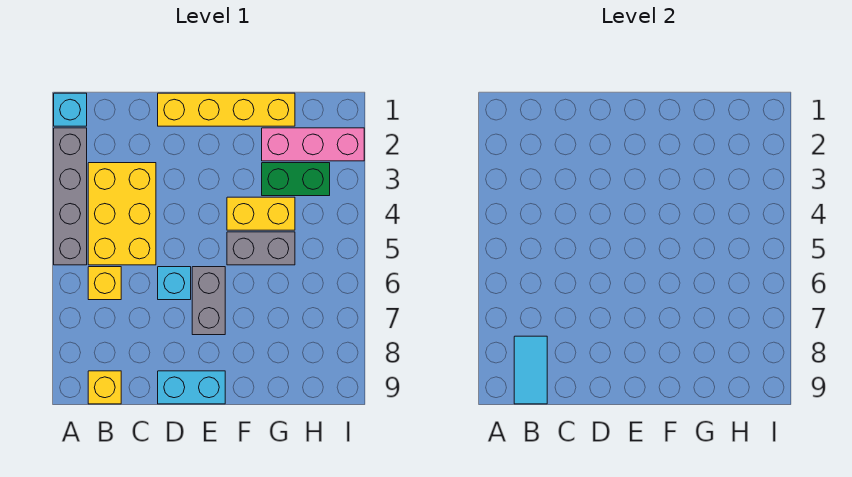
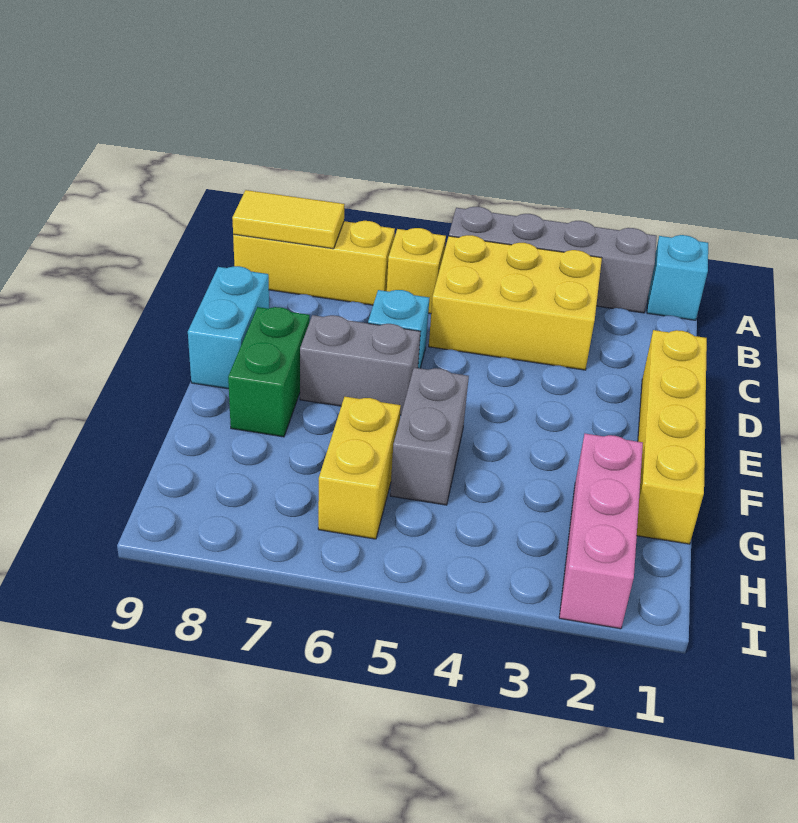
cyan tile B8:B9 level 2 -> yellow tile B8:B9 level 2
yellow brick B9 level 1 -> yellow brick B7:B9 level 1
yellow brick F4:G4 level 1 -> yellow brick G6:H6 level 1
green brick G3:H3 level 1 -> green brick E8:F8 level 1

